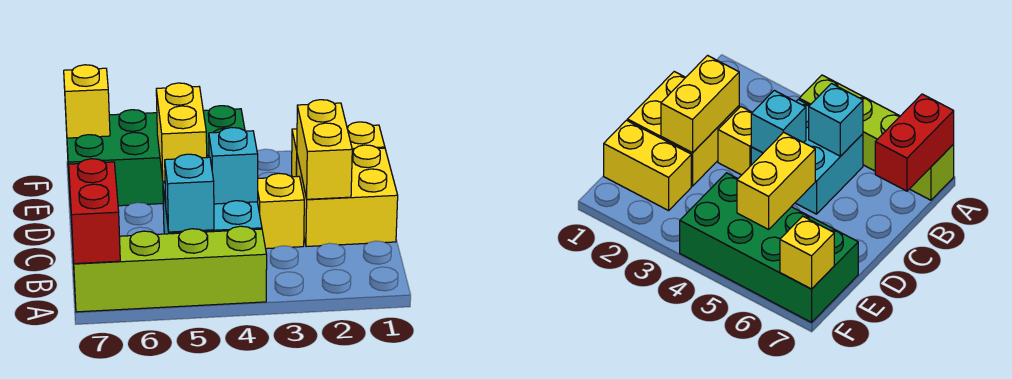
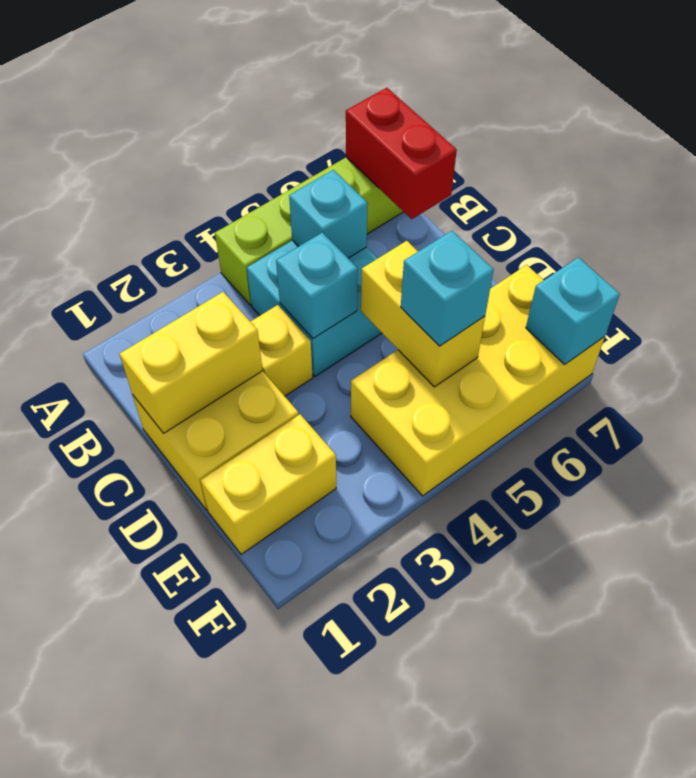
yellow brick C2:D2 level 2 -> yellow brick C1:C2 level 2
green brick E4:F7 level 1 -> yellow brick E4:F7 level 1
none -> cyan brick E5 level 3
yellow brick F7 level 2 -> cyan brick F7 level 2

